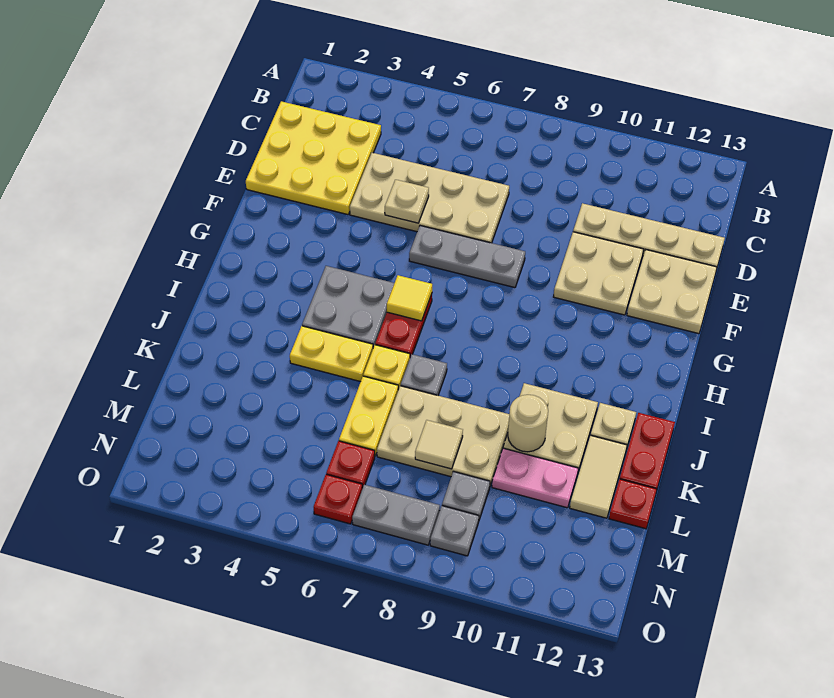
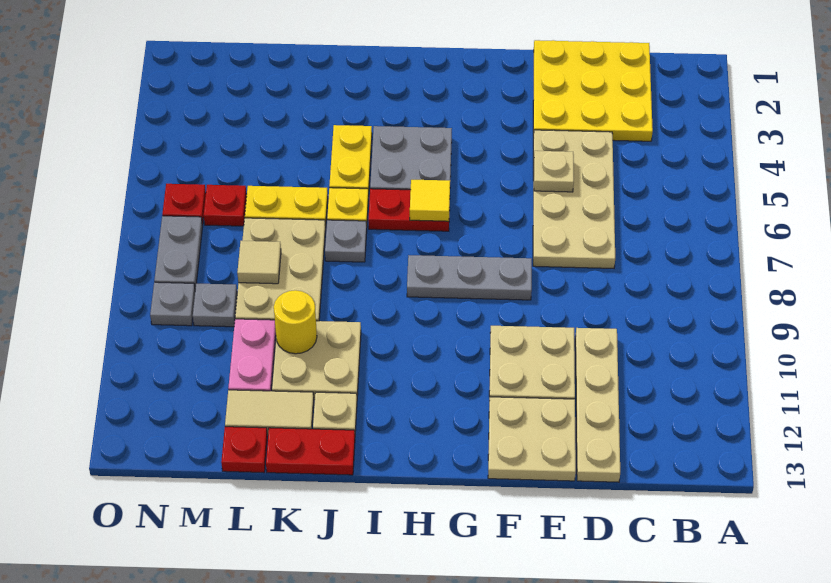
grey plate F6:F8 level 1 -> grey plate F8:H8 level 1
tan round brick K10 level 2 -> yellow round brick K10 level 2

